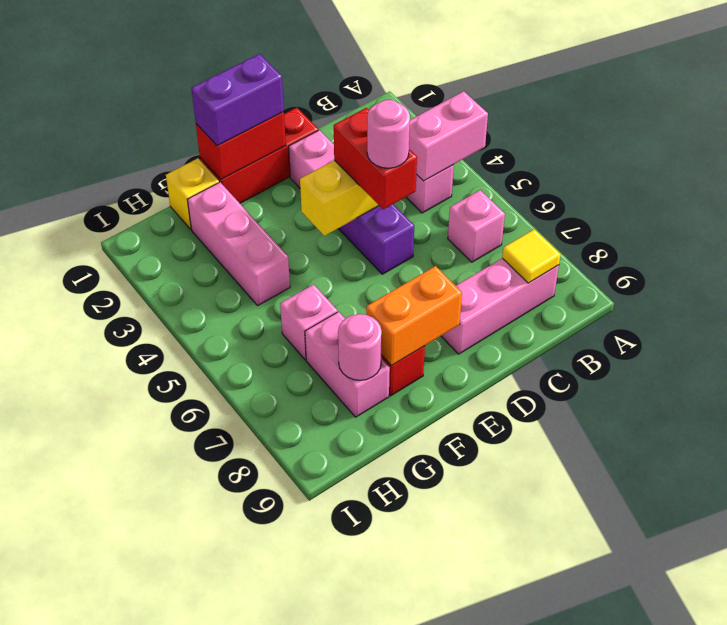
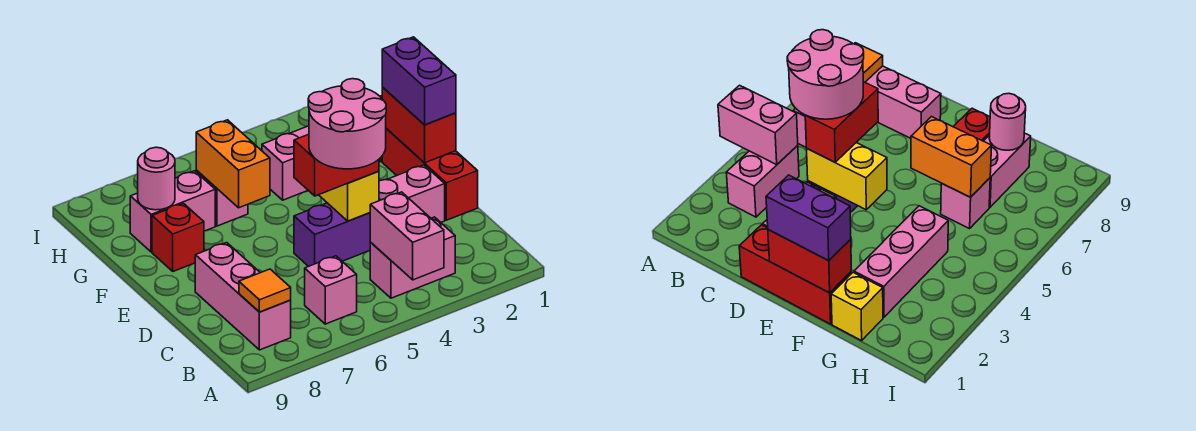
yellow tile B8 level 2 -> orange tile B8 level 2
pink round brick D5 level 4 -> pink round brick C4:D5 level 4
orange brick E8:F8 level 2 -> orange brick F6:G6 level 2

